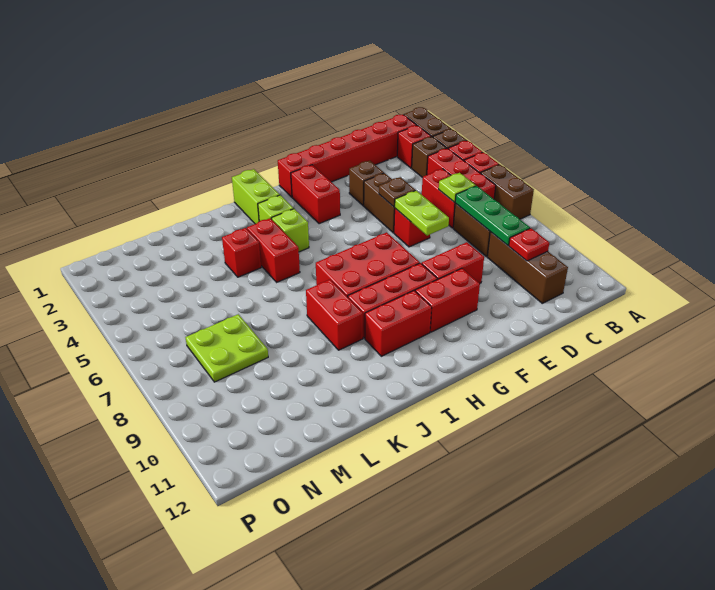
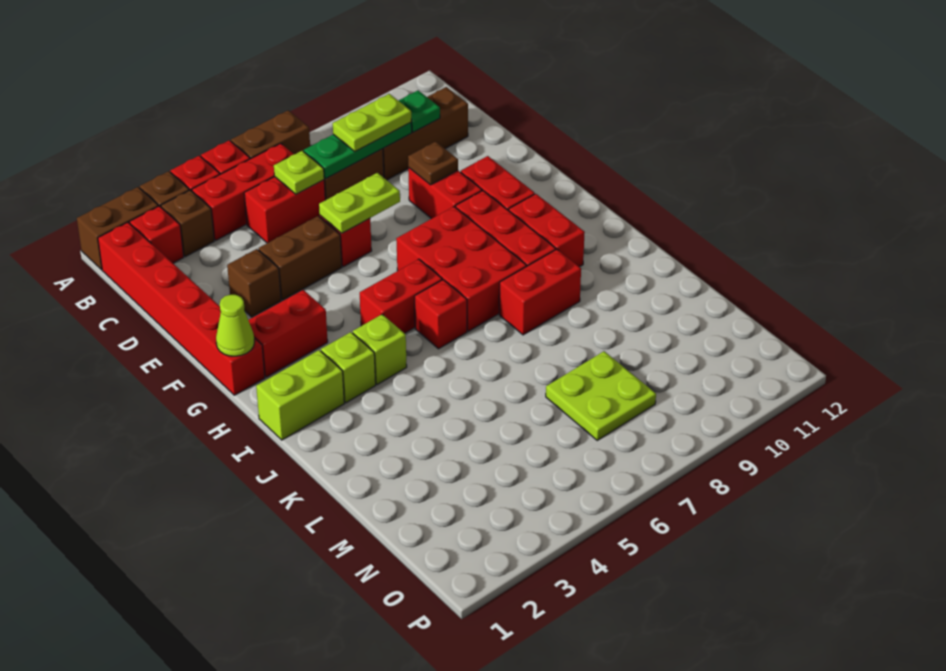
none -> lime plate C8:C9 level 3
red plate C10 level 2 -> green plate C10 level 2
brown plate E5 level 2 -> brown plate E9 level 2
none -> lime cone G1 level 2
red brick J4:J5 level 1 -> red brick H5:H6 level 1
red brick K4 level 1 -> red brick I6 level 1

